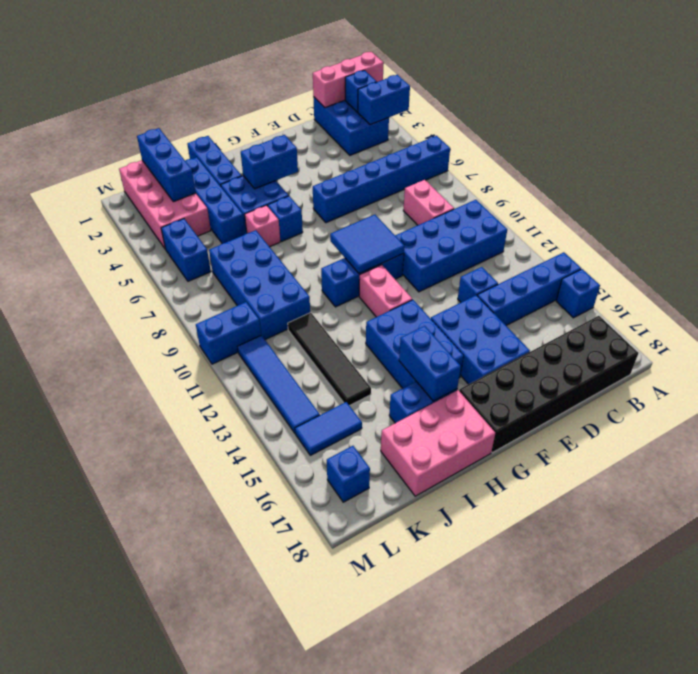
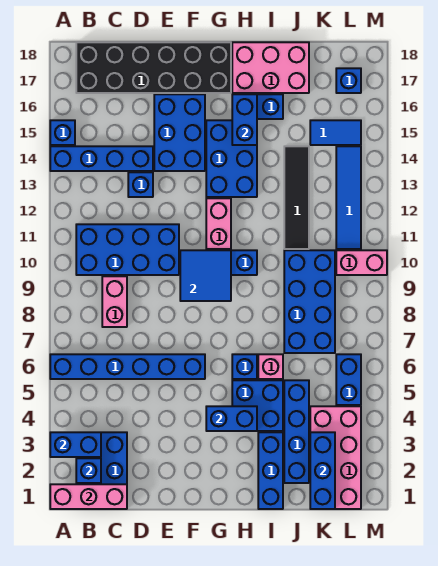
blue brick L10:M10 level 1 -> pink brick L10:M10 level 1

